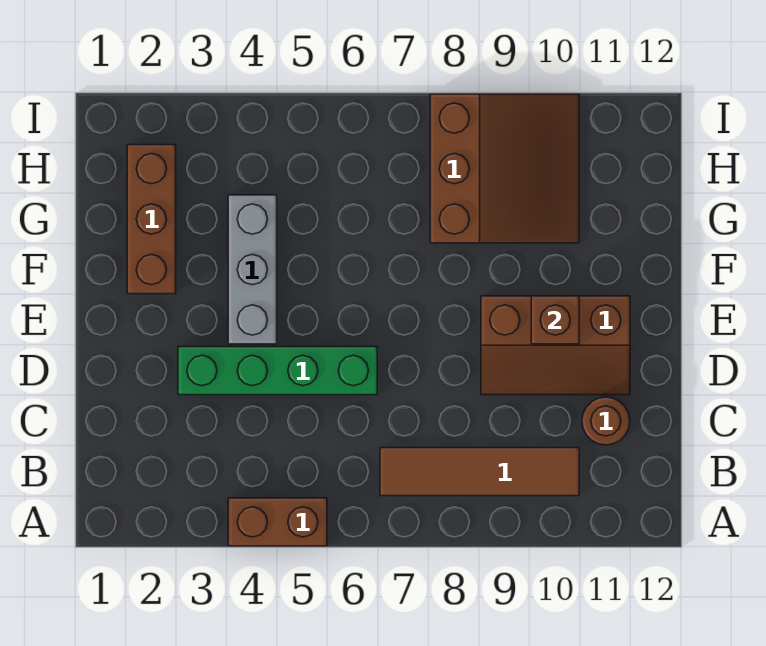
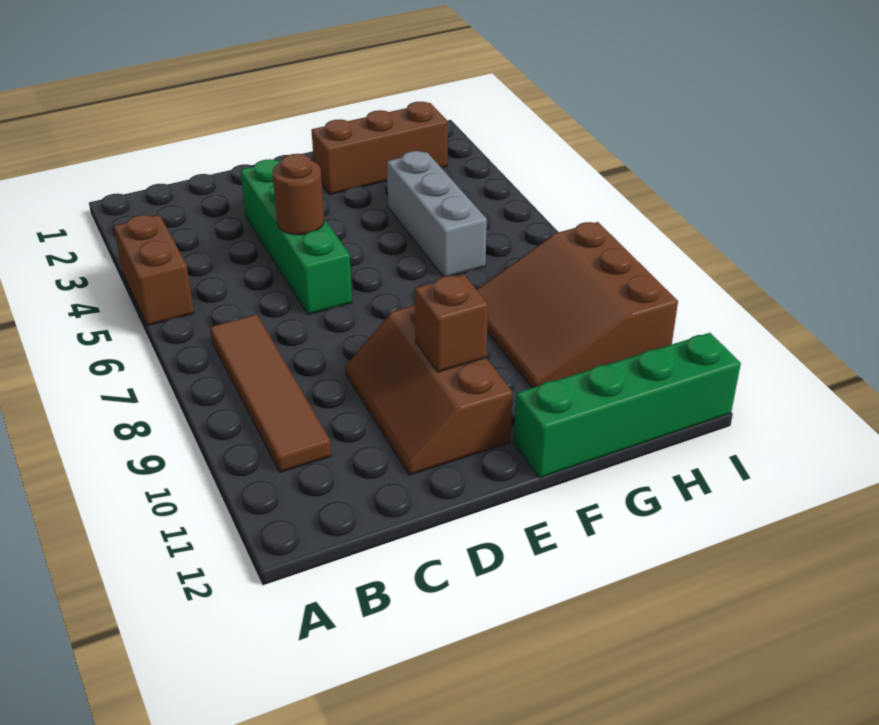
brown round brick C11 level 1 -> brown round brick D5 level 2
grey brick E4:G4 level 1 -> grey brick G4:G6 level 1
none -> green brick F12:I12 level 1
brown slope G8:I10 level 1 top 8 -> brown slope G8:I10 level 1 top I

